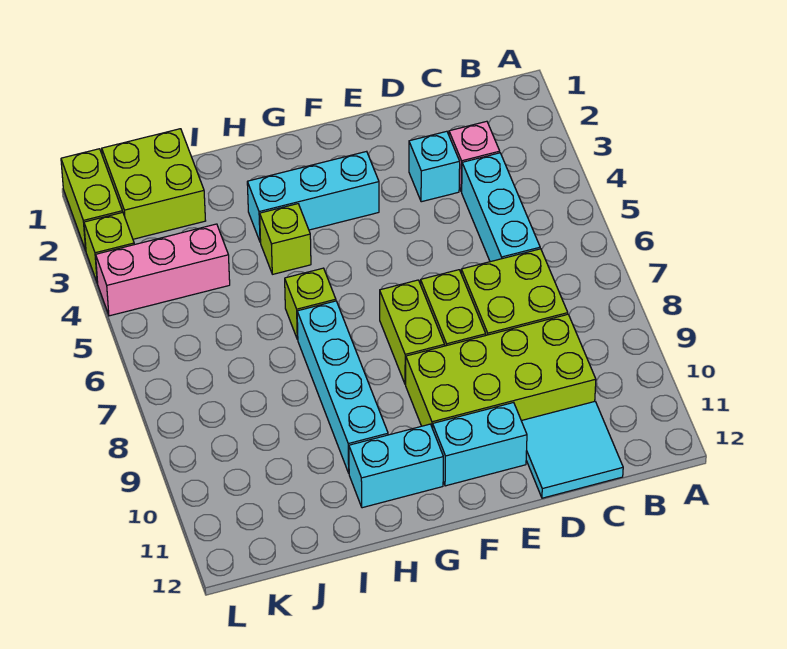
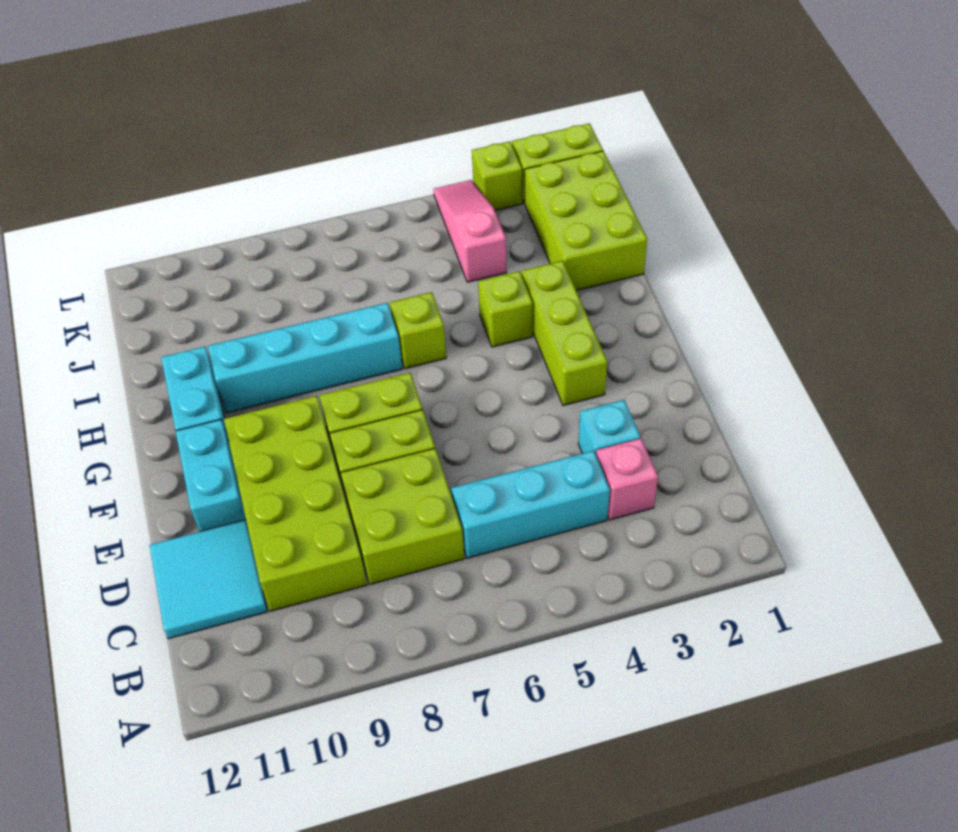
cyan brick F3:H3 level 1 -> lime brick F3:H3 level 1
lime brick J1:K2 level 1 -> lime brick I1:K2 level 1
pink brick J4:L4 level 1 -> pink slope J4:L4 level 1 top J

